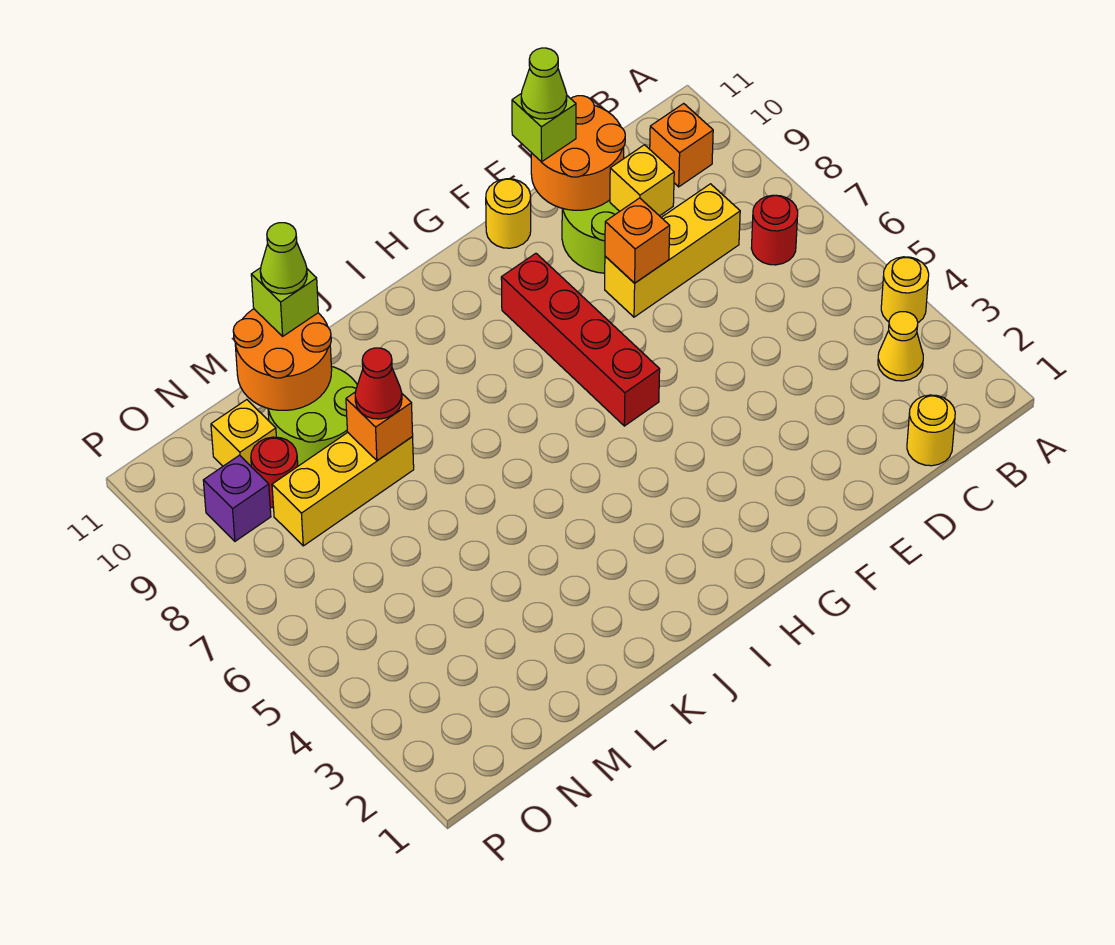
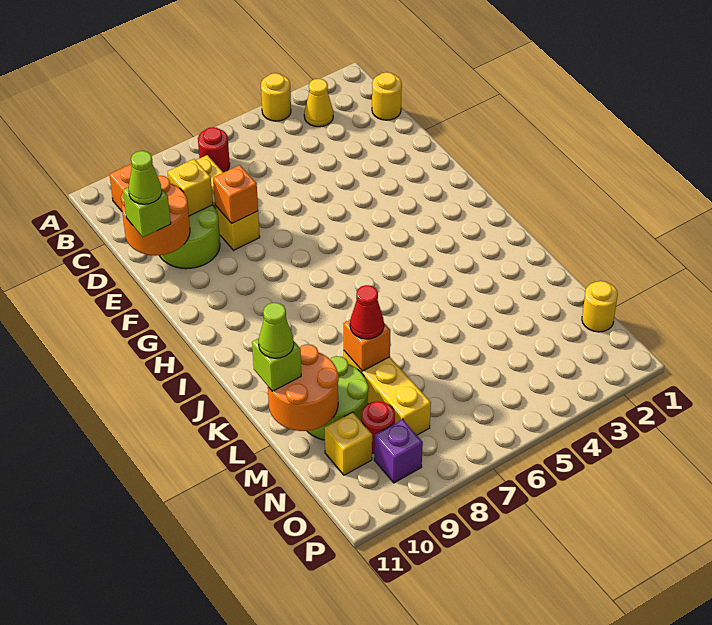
yellow round brick F11 level 1 -> yellow round brick N1 level 1
red brick G6:G9 level 1 -> none

